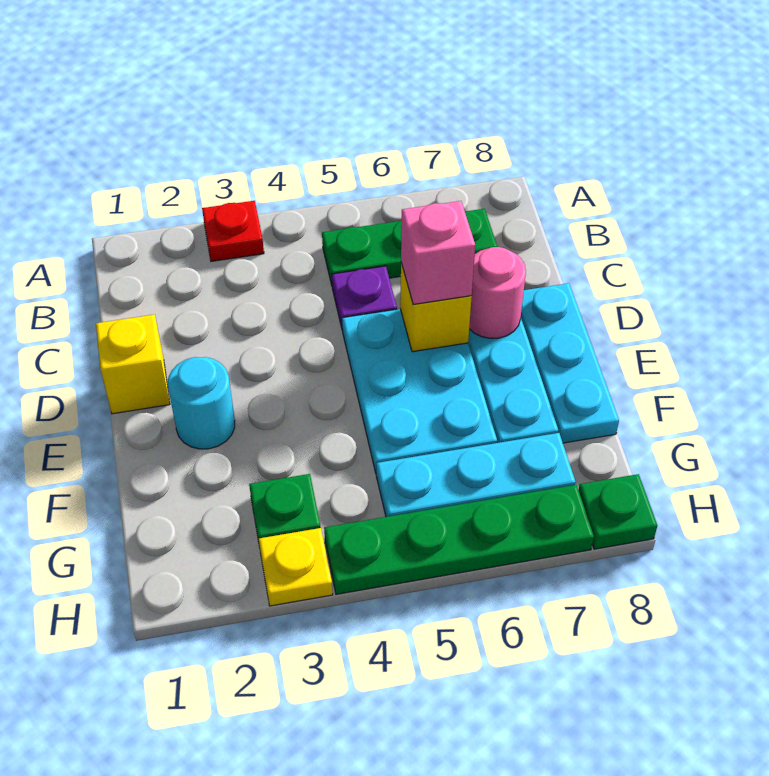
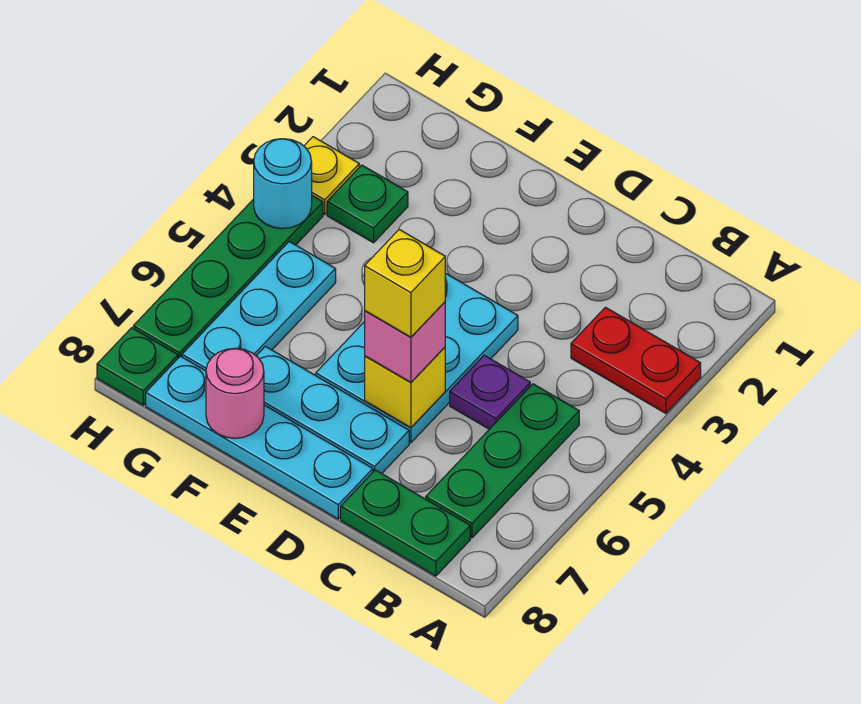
red plate A3 level 1 -> red plate A3:B3 level 1
none -> green plate B8:C8 level 1
yellow brick D1 level 1 -> yellow brick D6 level 4
cyan plate D5:F6 level 1 -> cyan plate D4:E6 level 1
pink round brick D7 level 2 -> pink round brick F8 level 2
cyan plate D8:F8 level 1 -> cyan plate D8:G8 level 1
cyan round brick E2 level 1 -> cyan round brick H4 level 2

